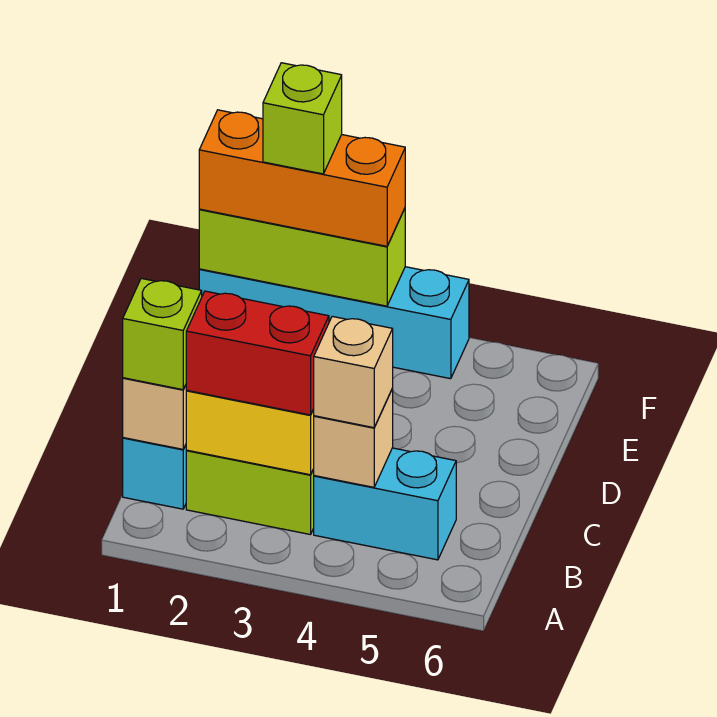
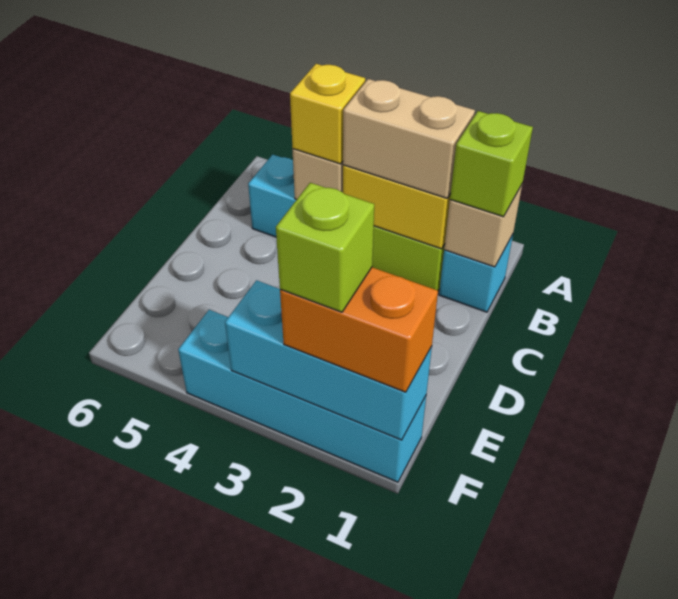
red brick B2:B3 level 3 -> tan brick B2:B3 level 3
tan brick B4 level 3 -> yellow brick B4 level 3
lime brick F1:F3 level 2 -> cyan brick F1:F3 level 2
orange brick F1:F3 level 3 -> orange brick F1:F2 level 3

